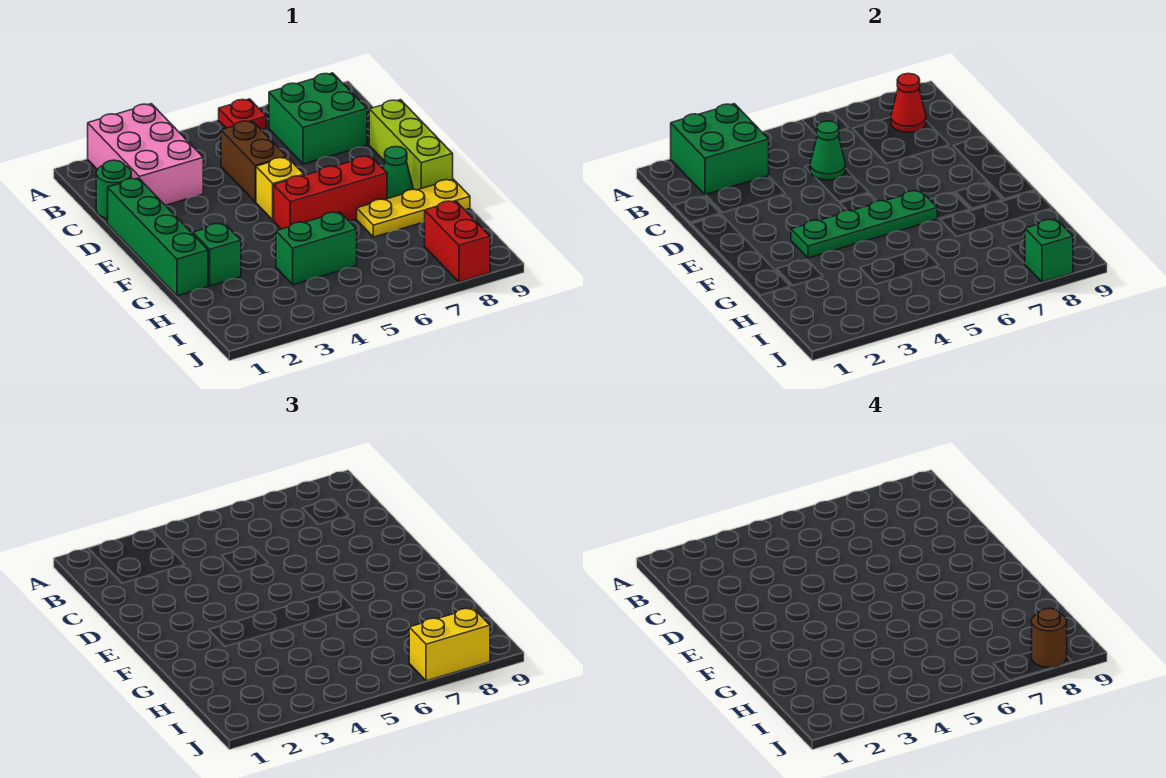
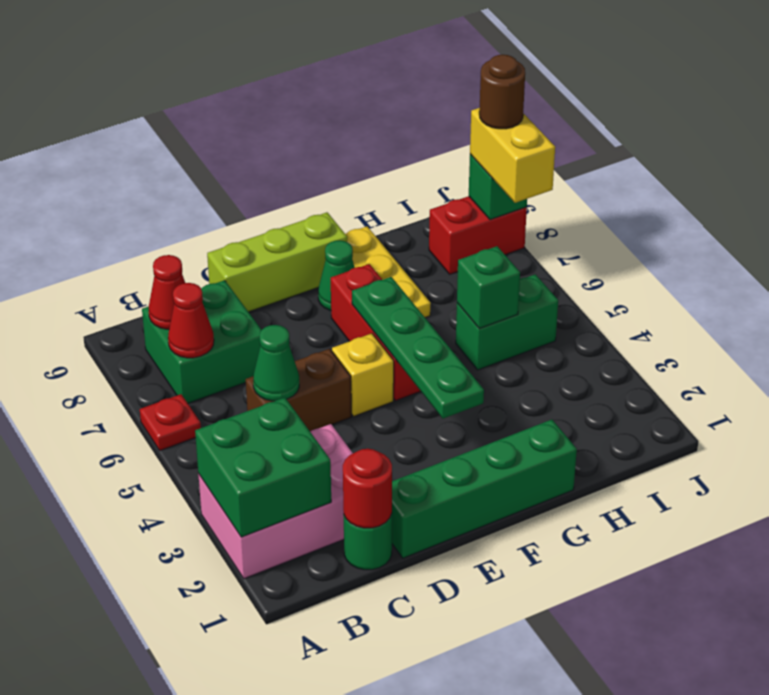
none -> red cone B7 level 2
none -> red round brick C1 level 2
green brick G2 level 1 -> green brick H5 level 2
green brick H4:H5 level 1 -> green brick H5:I5 level 1

